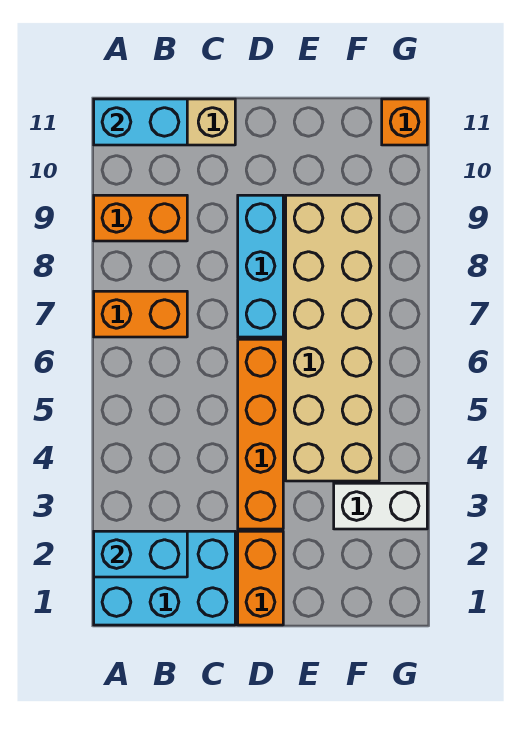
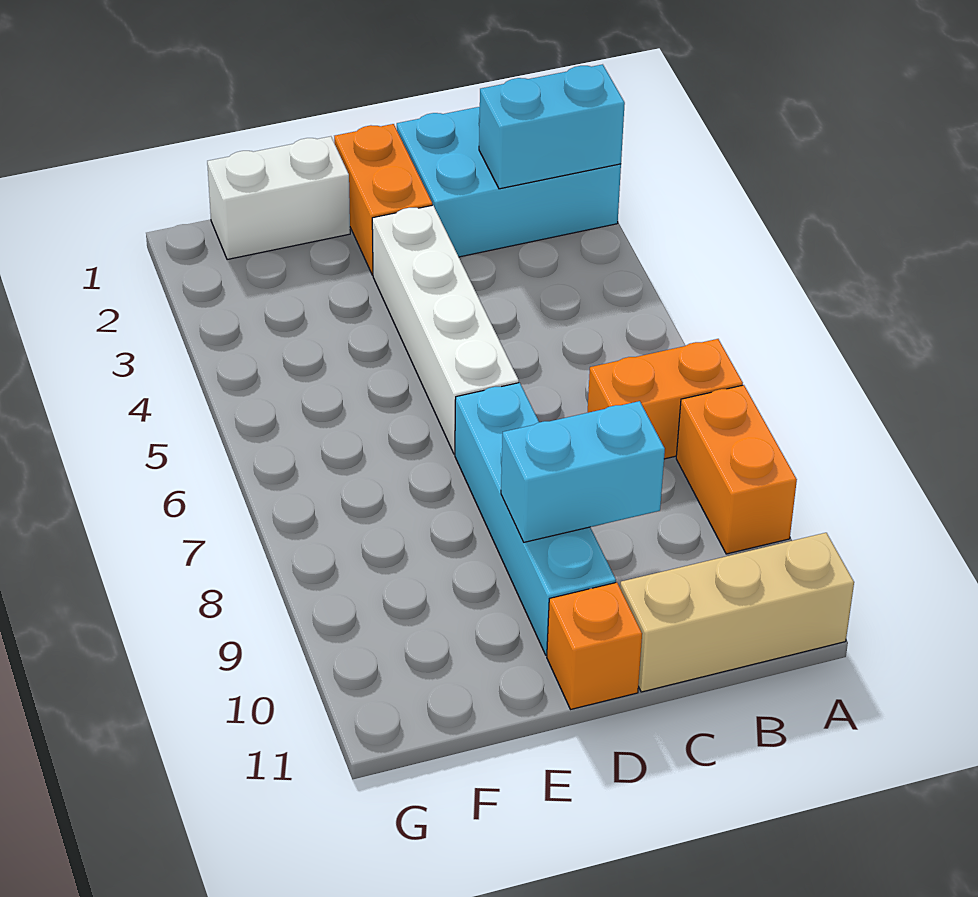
orange brick A9:B9 level 1 -> orange brick A8:A9 level 1
cyan brick A11:B11 level 2 -> cyan brick C9:D9 level 2
orange brick D3:D6 level 1 -> white brick D3:D6 level 1
cyan brick D7:D9 level 1 -> cyan brick D7:D10 level 1
tan brick E4:F9 level 1 -> none
white brick F3:G3 level 1 -> white brick E1:F1 level 1
orange brick G11 level 1 -> orange brick D11 level 1

